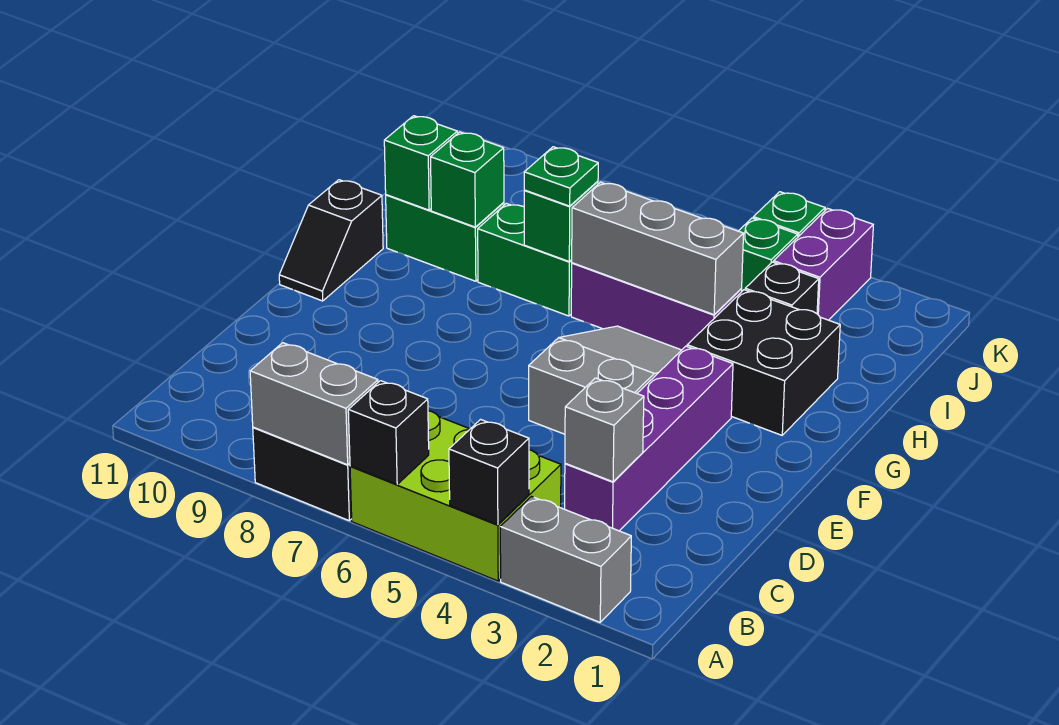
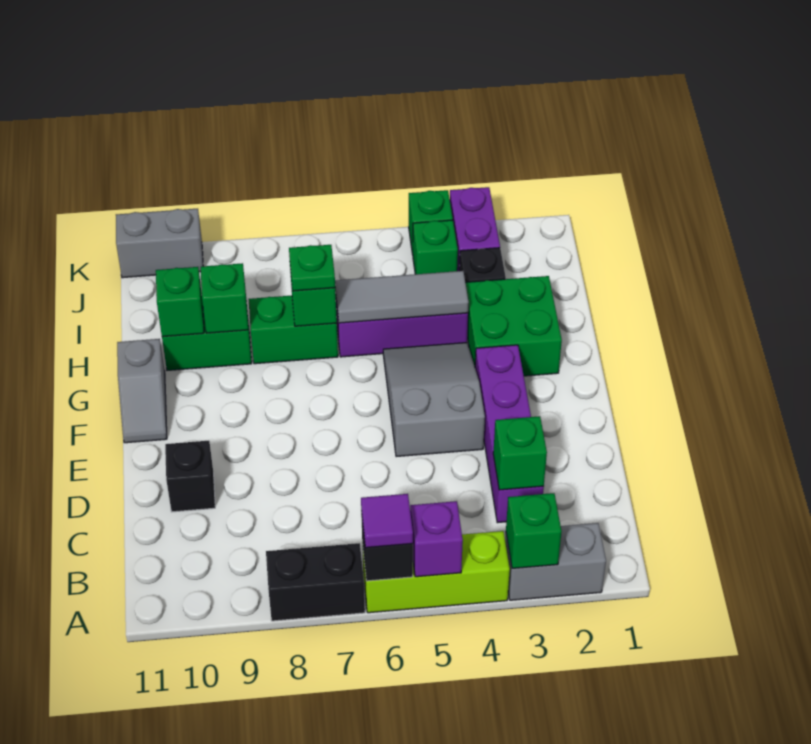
none -> green brick A3 level 2
lime brick A4:B6 level 1 -> lime brick A4:A6 level 1
black brick A4 level 2 -> black brick D10 level 1
none -> purple brick A5 level 2
none -> purple tile A6 level 3
grey brick A7:A8 level 2 -> grey brick K10:K11 level 1
grey brick C3 level 2 -> green brick C3 level 2
black slope F11:G11 level 1 top G -> grey slope F11:G11 level 1 top G
black brick G2:H3 level 1 -> green brick G2:H3 level 1
grey brick H4:H6 level 2 -> grey tile H4:H6 level 2

